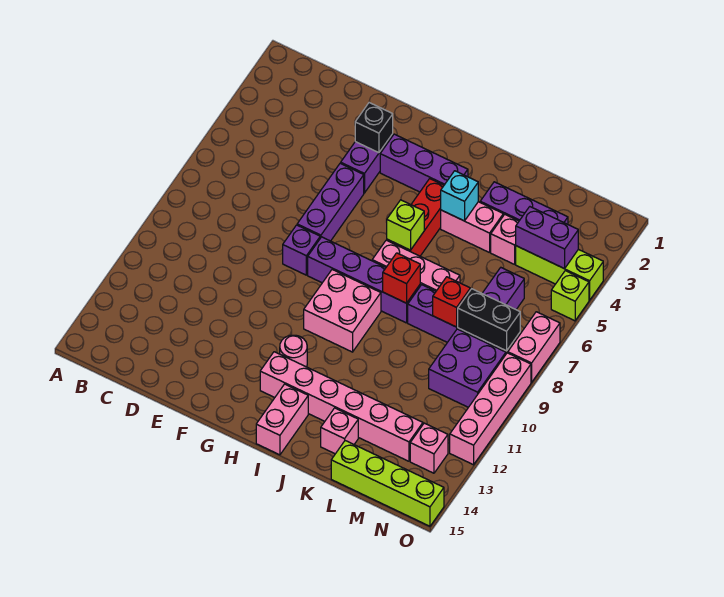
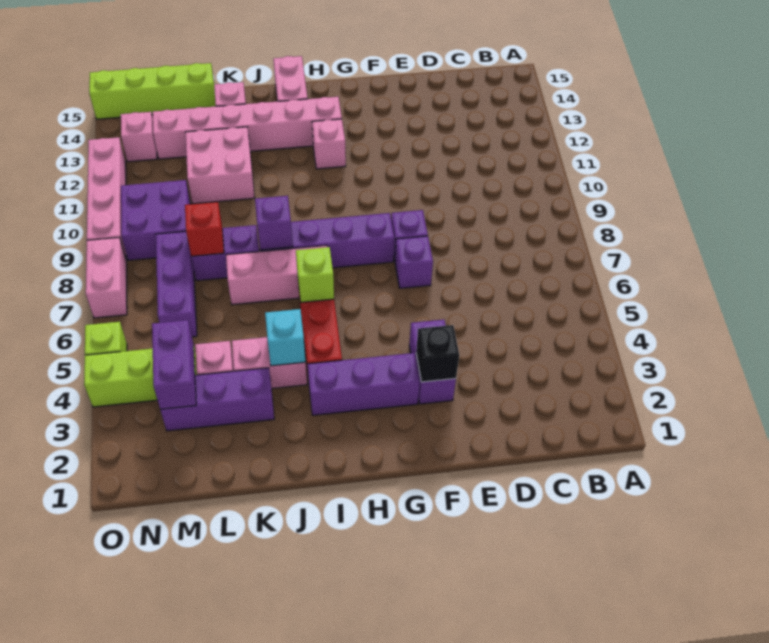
purple brick F5:F7 level 1 -> purple brick F7 level 1
pink brick H9:I10 level 1 -> pink brick K11:L12 level 1
pink round brick H12 level 1 -> pink brick H12 level 1
red brick J8 level 2 -> purple brick J8 level 2
purple brick M4:N4 level 2 -> purple brick M3:M4 level 2
black brick M8:N8 level 2 -> none

